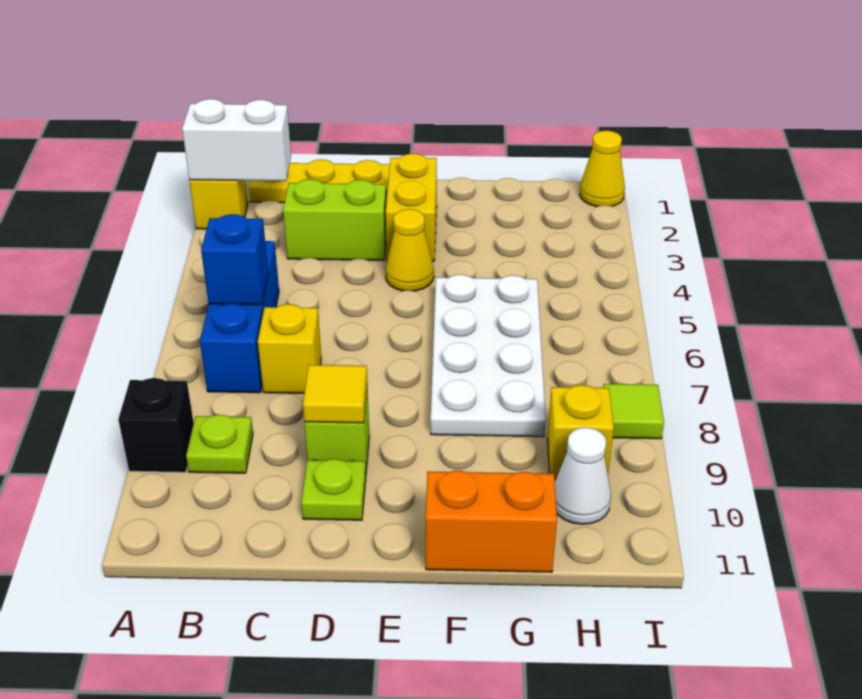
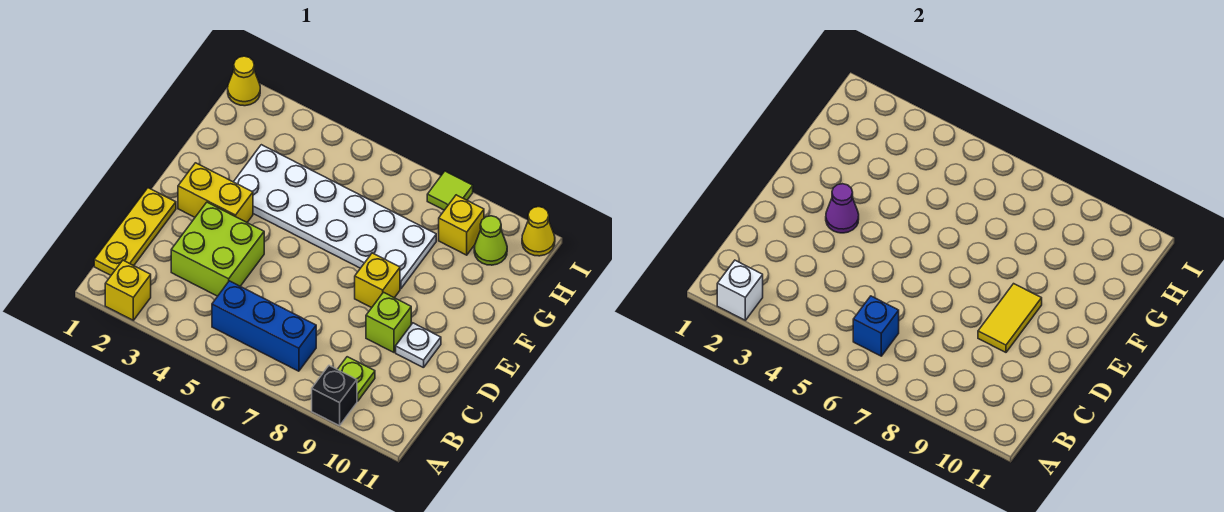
white brick A2:B2 level 2 -> white brick A2 level 2
lime brick C3:D3 level 1 -> lime brick C3:D4 level 1
yellow brick C7 level 1 -> yellow brick E8 level 1
yellow tile D9 level 2 -> yellow tile D9:E9 level 2
lime plate D10 level 1 -> white plate D10 level 1
none -> purple cone E3 level 2
yellow cone E4 level 1 -> yellow cone I11 level 1
white plate F5:G8 level 1 -> white plate F3:G8 level 1
orange brick F11:G11 level 1 -> none
white cone H10 level 1 -> lime cone H10 level 1

